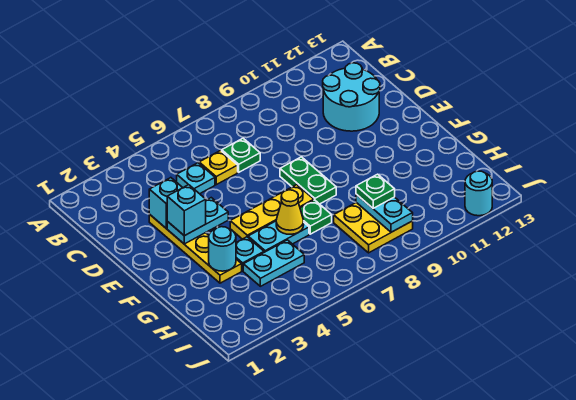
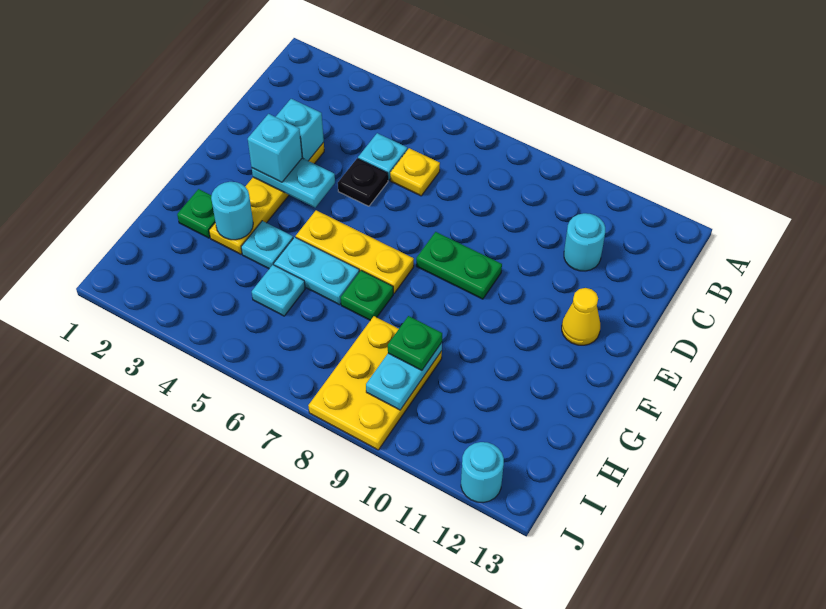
green plate C7 level 1 -> green plate G2 level 1
cyan round brick C11:D12 level 1 -> cyan round brick C11 level 1
none -> black plate D5 level 1
green plate E8:F8 level 1 -> green plate E8:E9 level 1
yellow cone G6 level 2 -> yellow cone E12 level 1
cyan plate H4:H5 level 1 -> cyan plate H5 level 1
yellow plate H8:I9 level 1 -> yellow plate H8:J9 level 1

